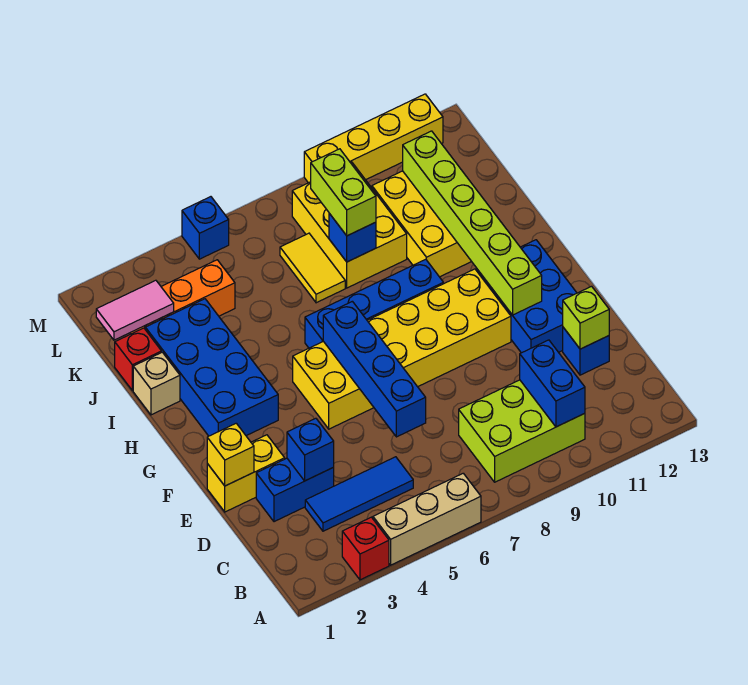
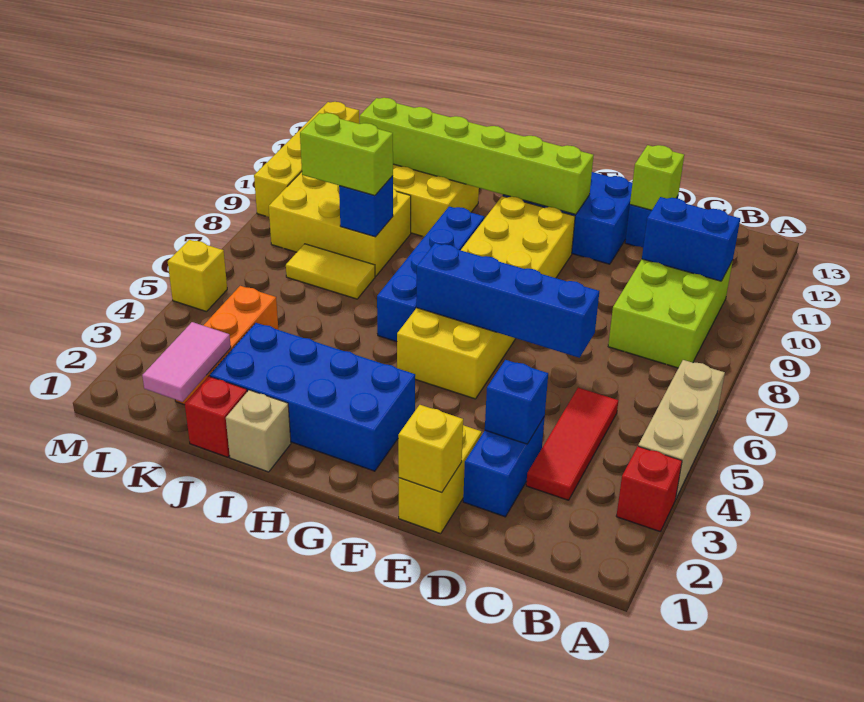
blue tile C3:C5 level 1 -> red tile C3:C5 level 1
blue brick M5 level 1 -> yellow brick M5 level 1

